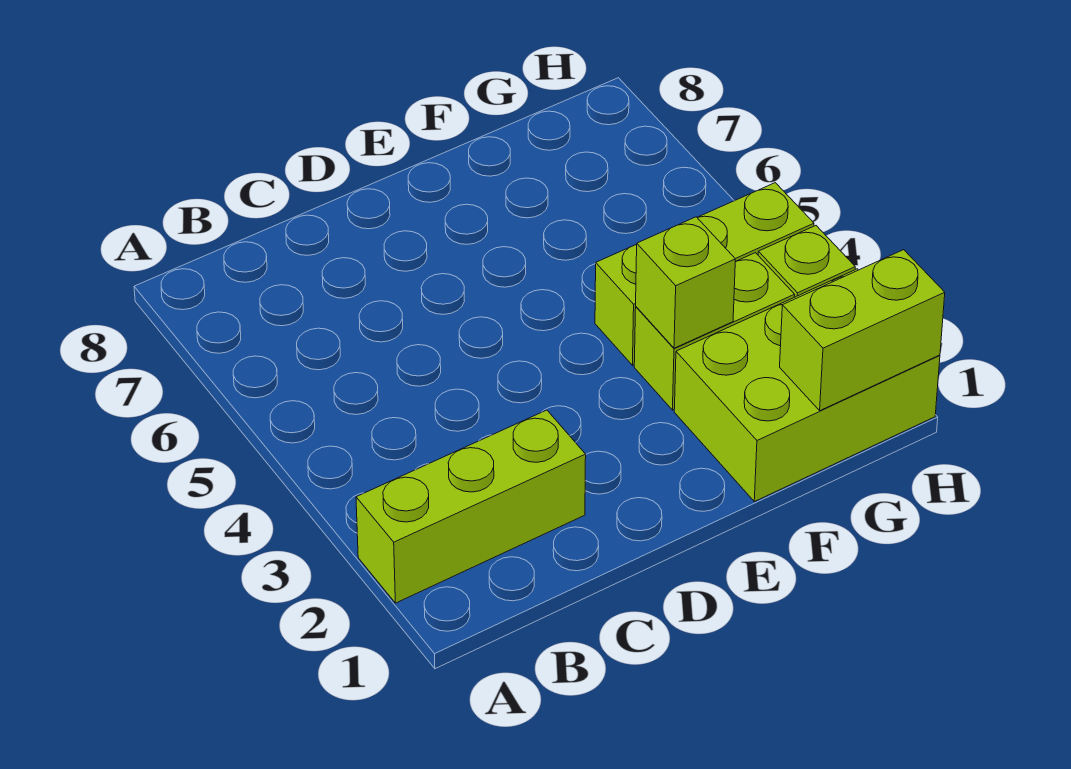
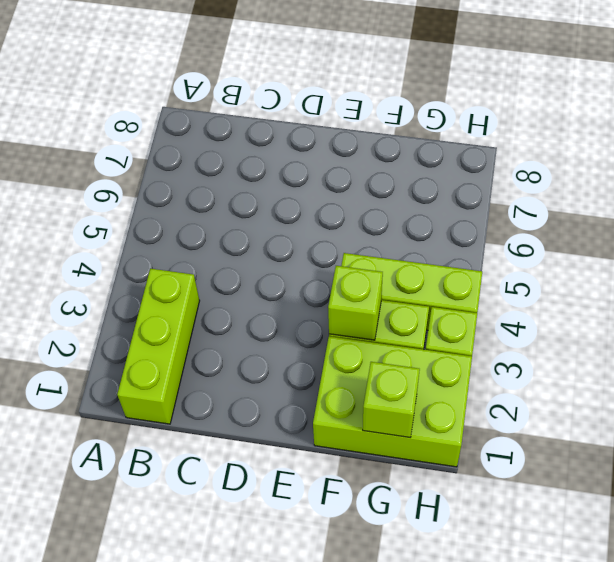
lime brick A2:C2 level 1 -> lime brick B1:B3 level 1
lime brick G1:H1 level 2 -> lime brick G1 level 2

